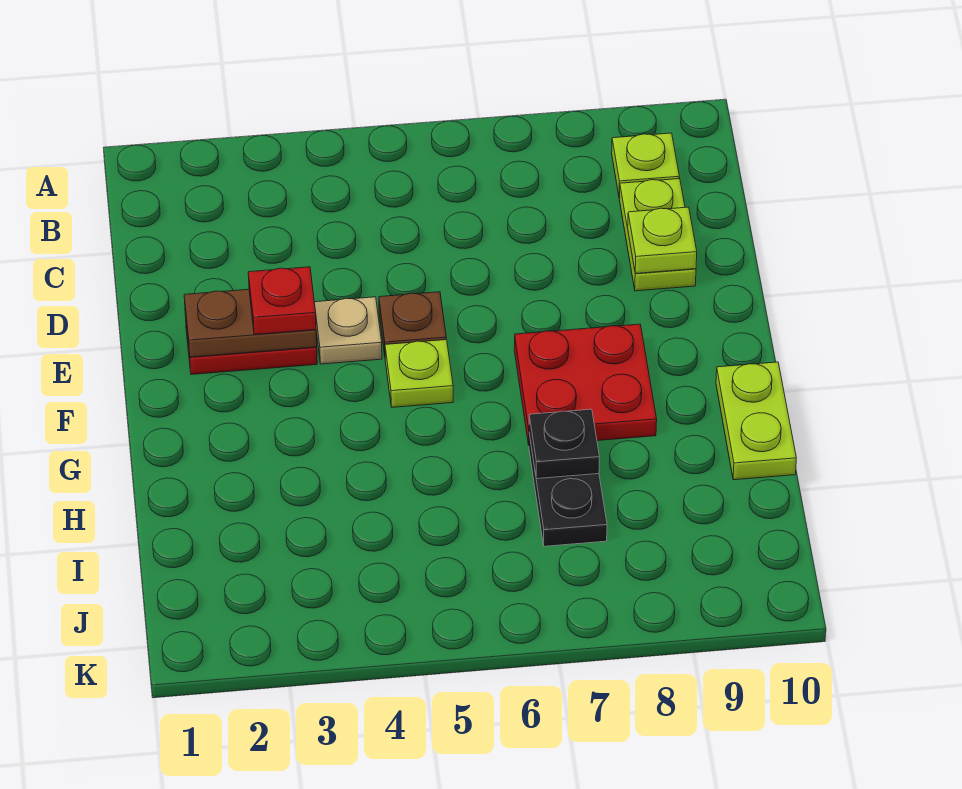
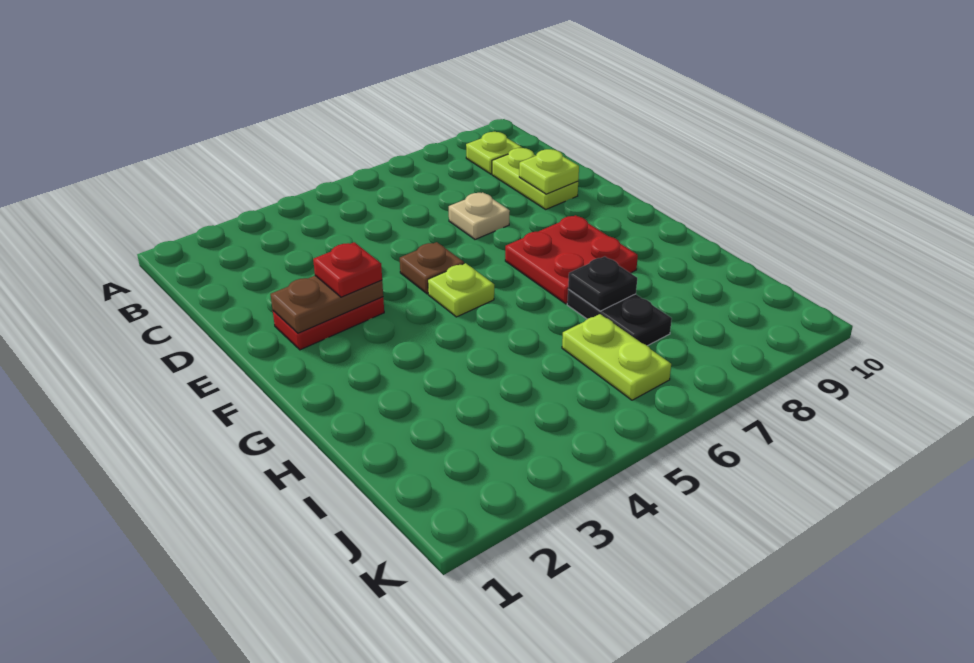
tan plate E4 level 1 -> tan plate D7 level 1
lime plate G10:H10 level 1 -> lime plate I6:J6 level 1

